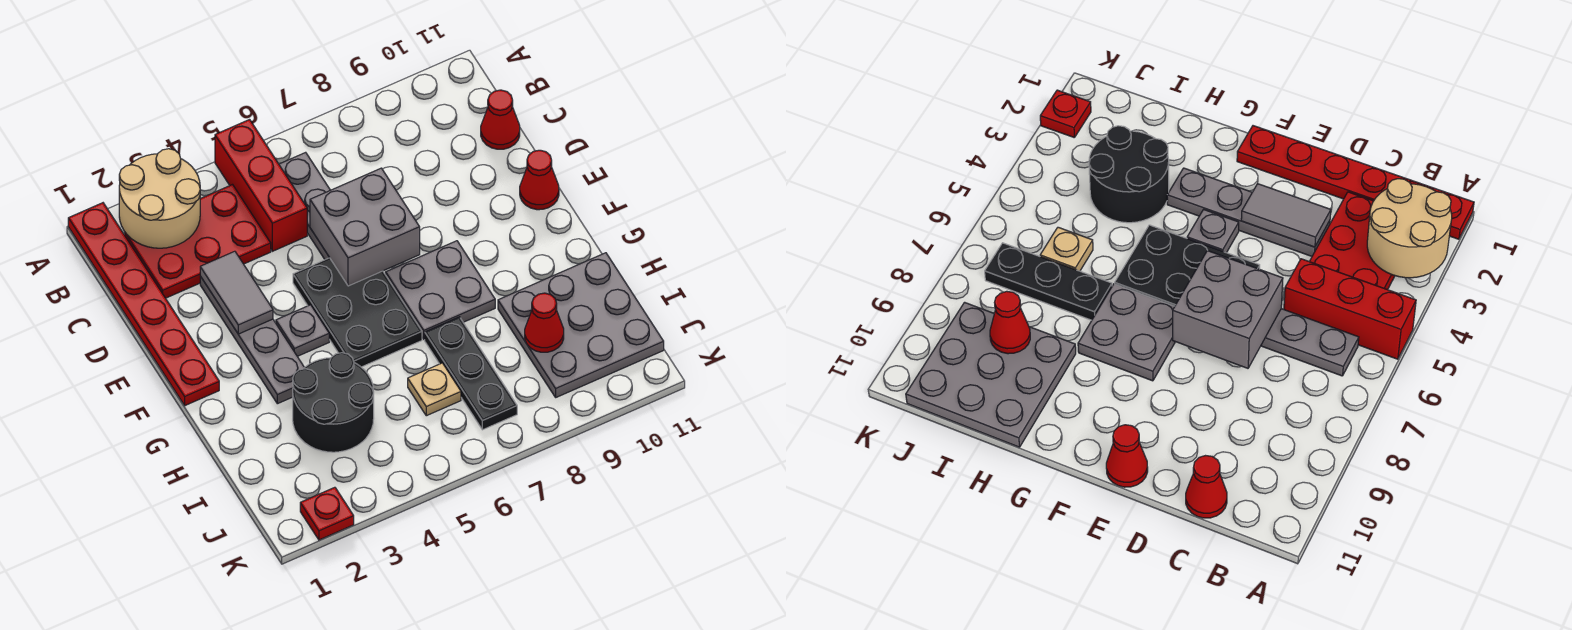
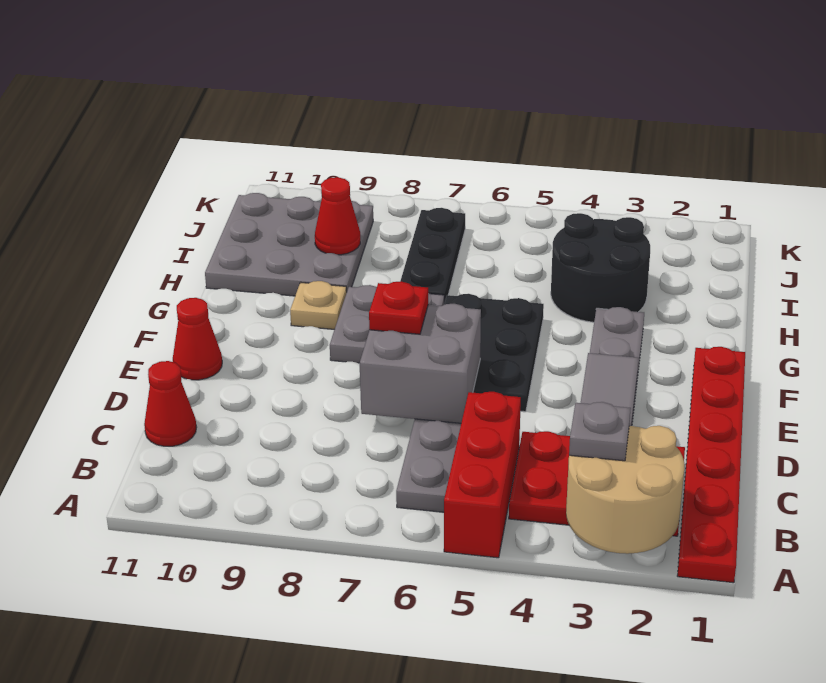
grey plate F4 level 1 -> grey plate B3 level 3
tan plate I6 level 1 -> tan plate G9 level 1
red plate K2 level 1 -> red plate E7 level 3

